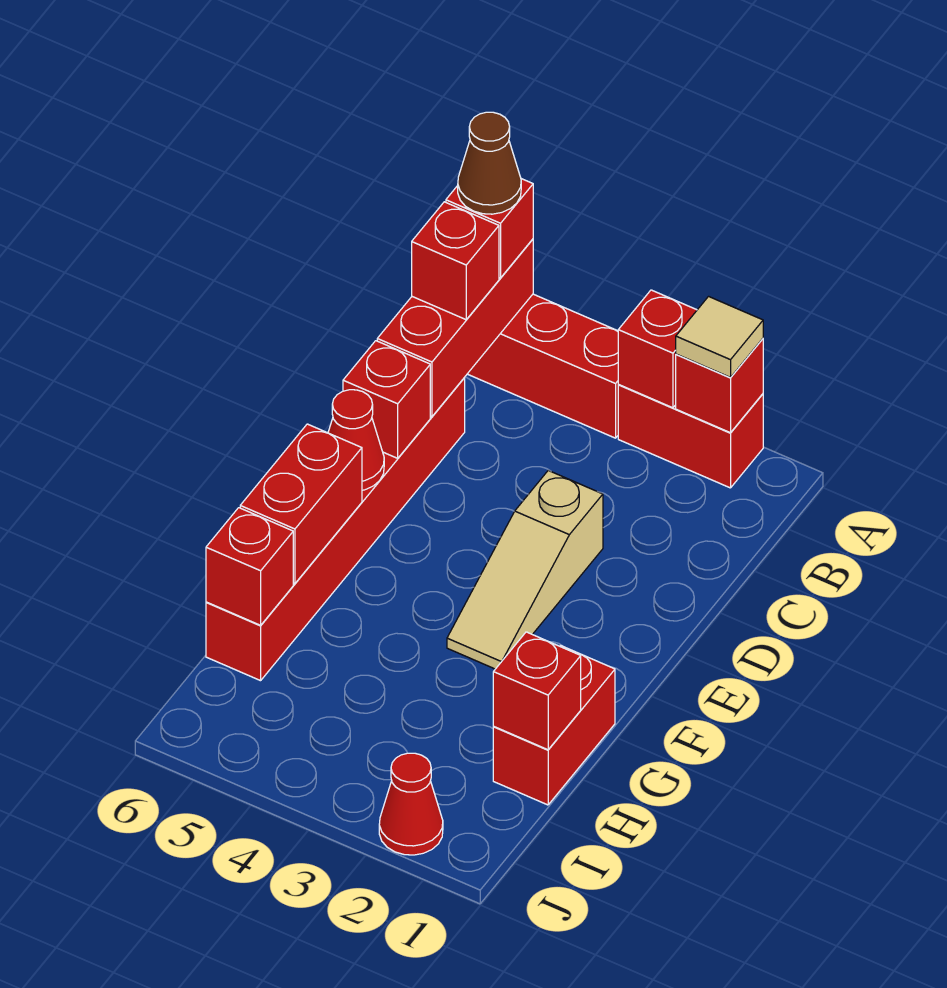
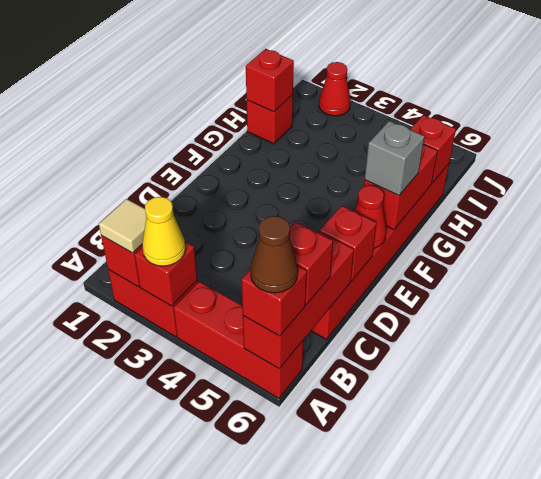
none -> yellow cone A3 level 3
tan slope D3:F3 level 1 top D -> none
none -> grey brick F6 level 3
red brick G1:H1 level 1 -> red brick H1 level 1

